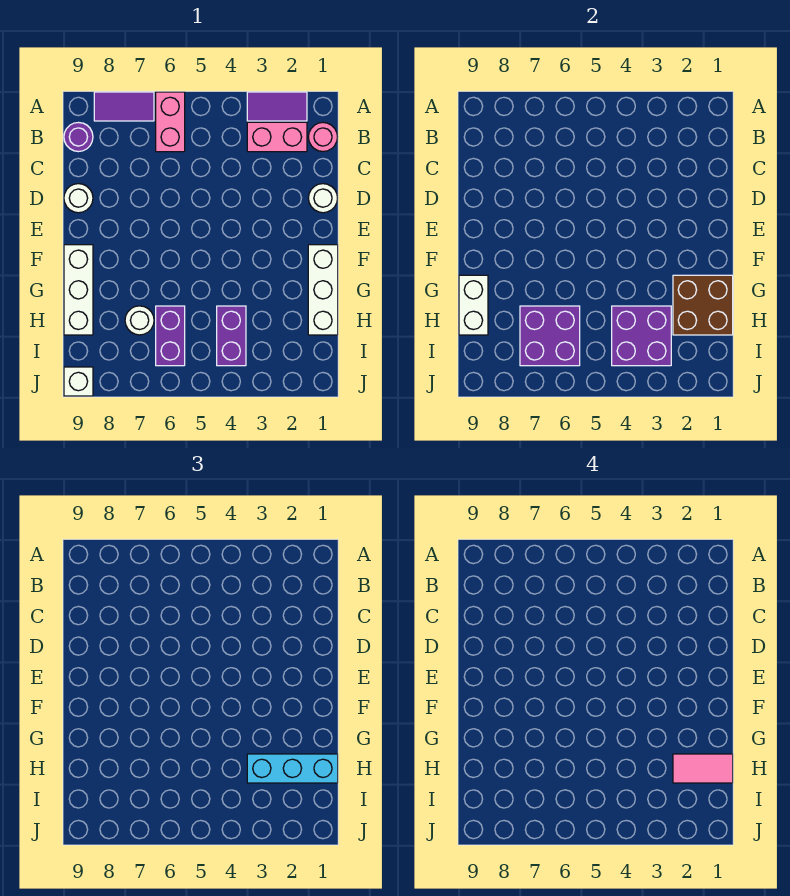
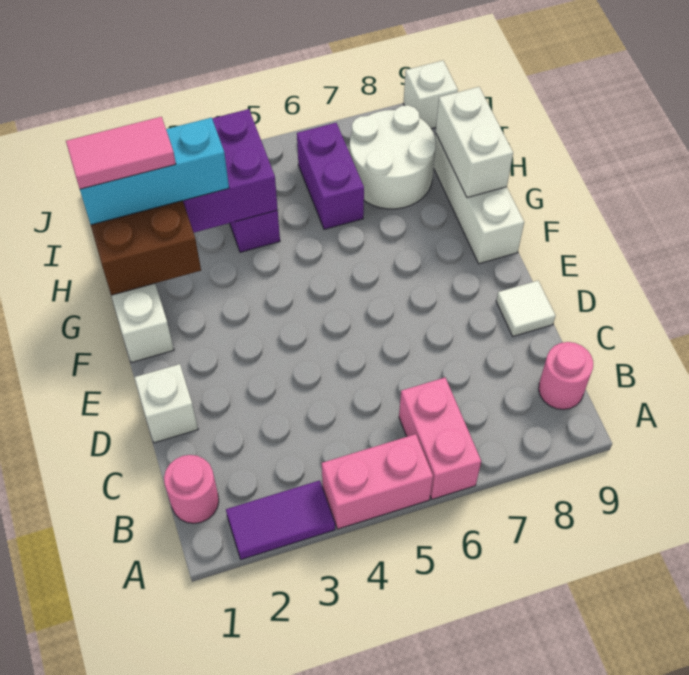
purple tile A7:A8 level 1 -> none
pink brick B2:B3 level 1 -> pink brick A4:A5 level 1
purple round brick B9 level 1 -> pink round brick B9 level 1
white round brick D1 level 1 -> white brick D1 level 1
white round brick D9 level 1 -> white tile D9 level 1
purple brick H6:I7 level 2 -> none
white round brick H7 level 1 -> white round brick H7:I8 level 1

